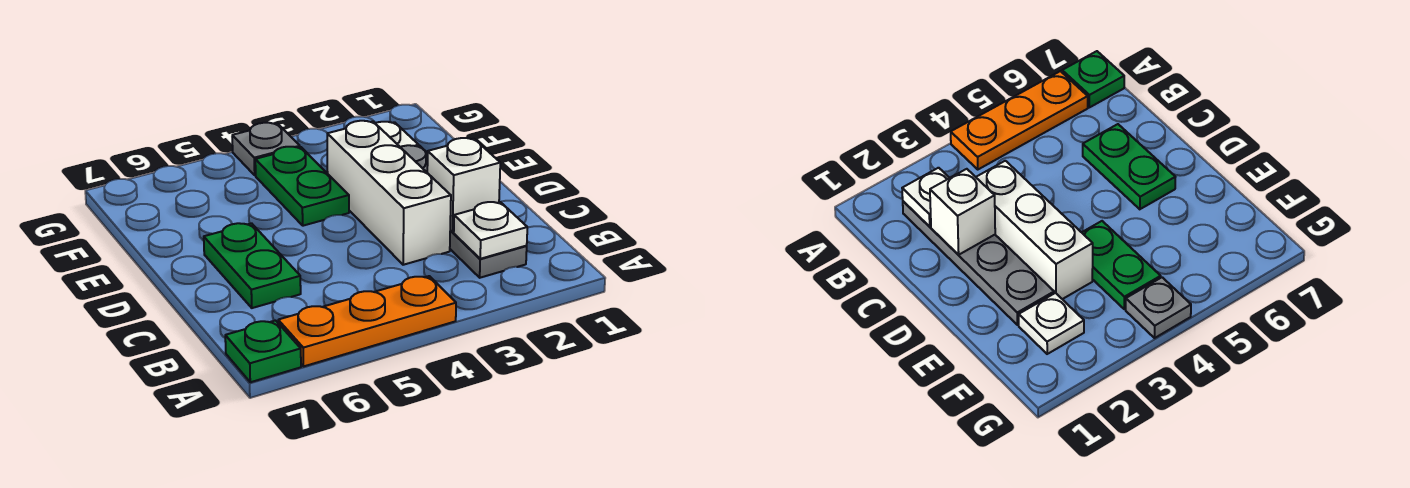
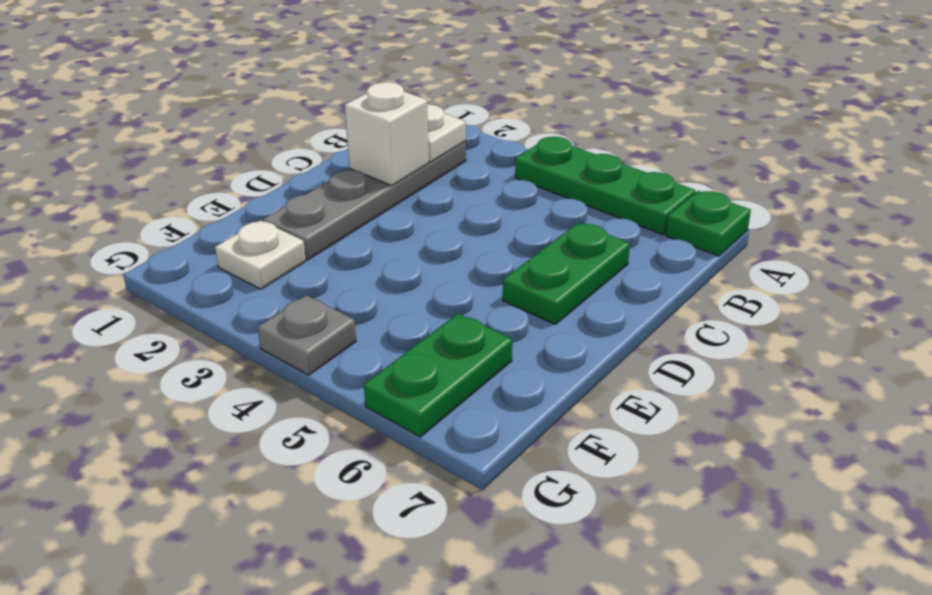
orange plate A4:A6 level 1 -> green plate A4:A6 level 1
white brick C3:E3 level 1 -> none
green plate E4:F4 level 1 -> green plate F6:G6 level 1

